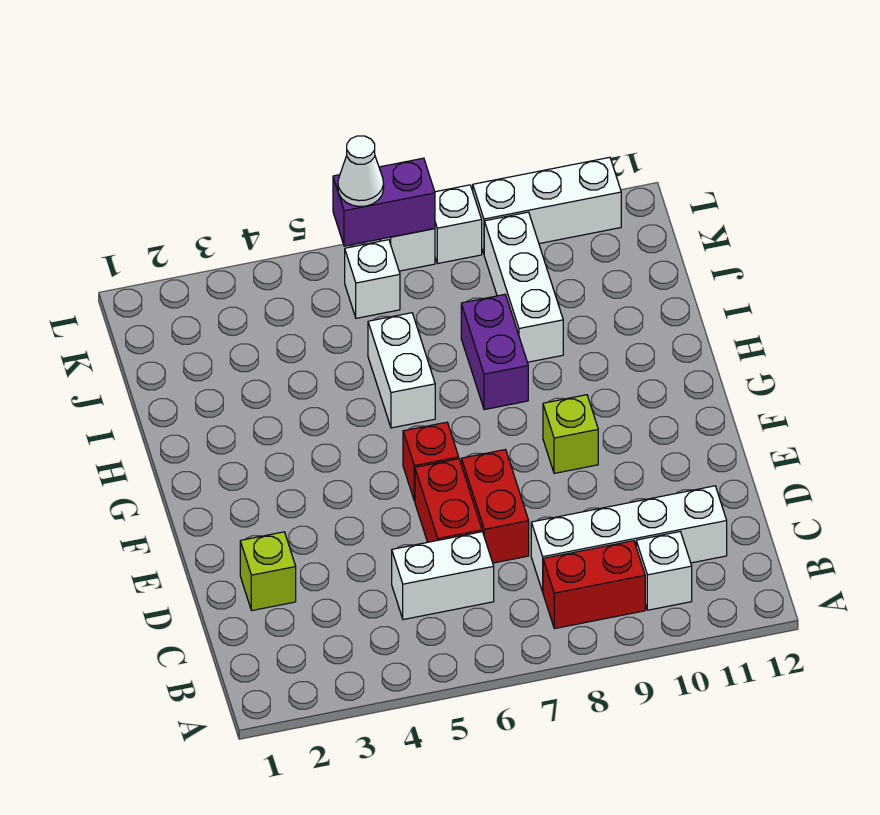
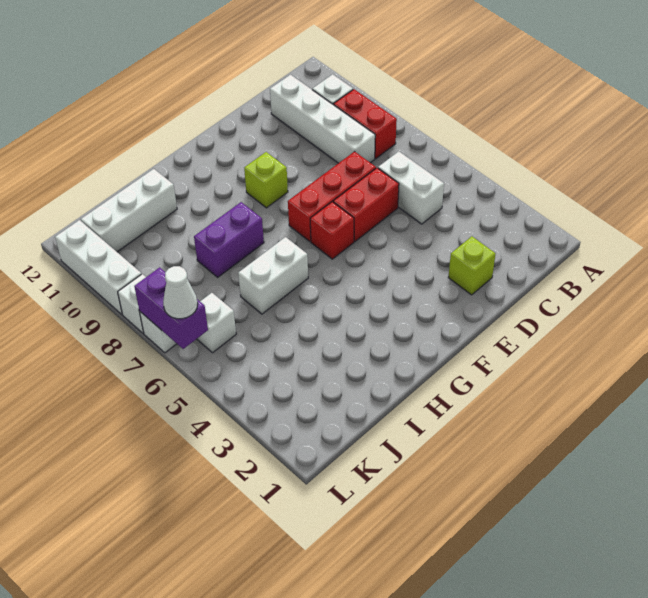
red brick D7:E7 level 1 -> red brick D7:F7 level 1
white brick I9:K9 level 1 -> white brick I11:K11 level 1

